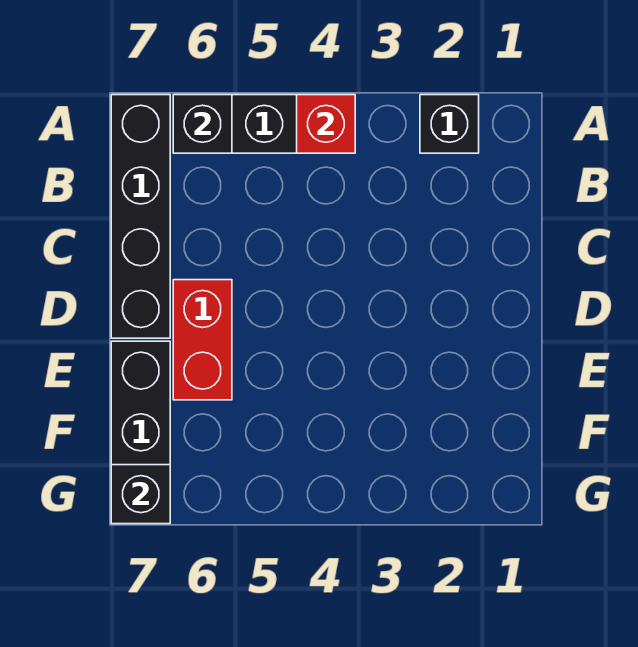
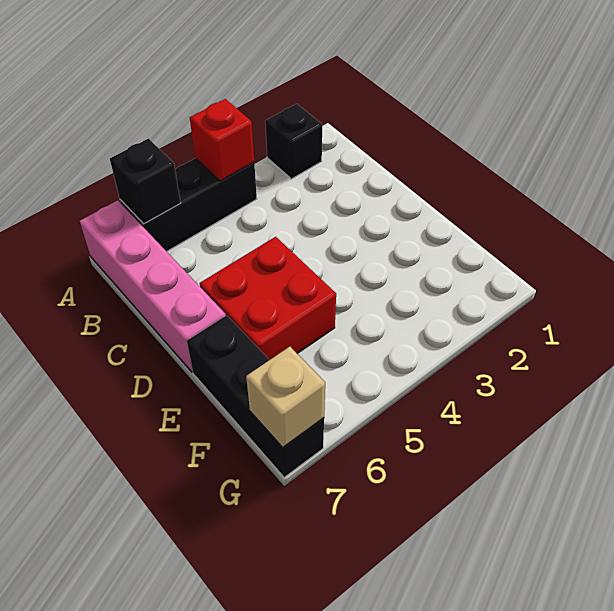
black brick A7:D7 level 1 -> pink brick A7:D7 level 1
red brick D6:E6 level 1 -> red brick D5:E6 level 1
black brick G7 level 2 -> tan brick G7 level 2

